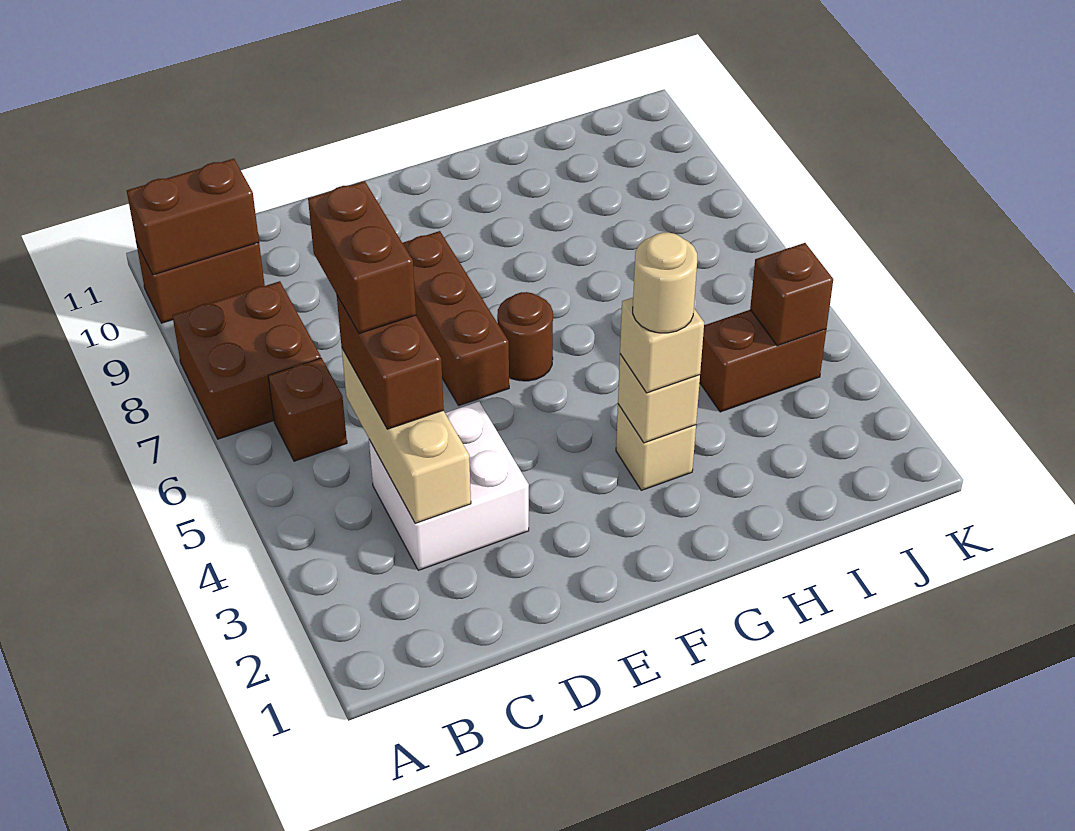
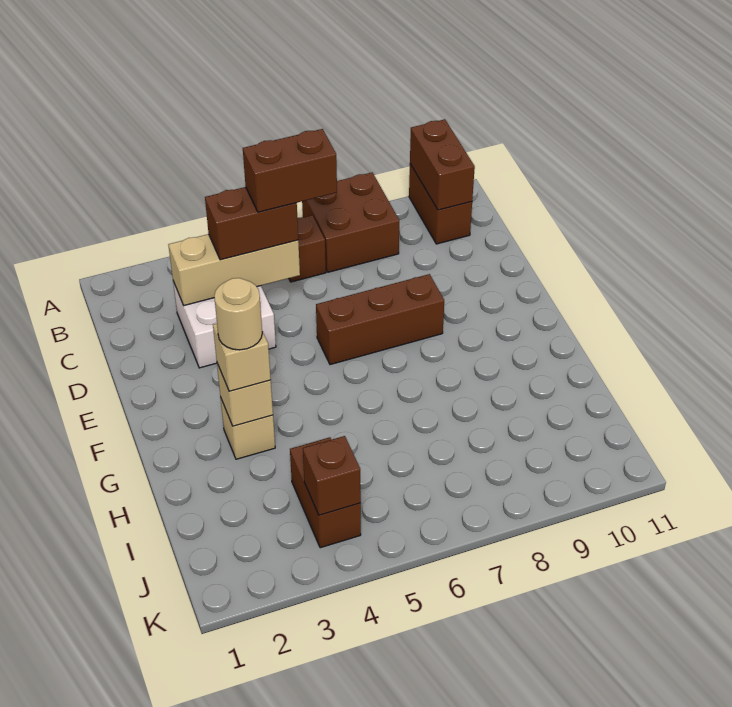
brown round brick F6 level 1 -> none

